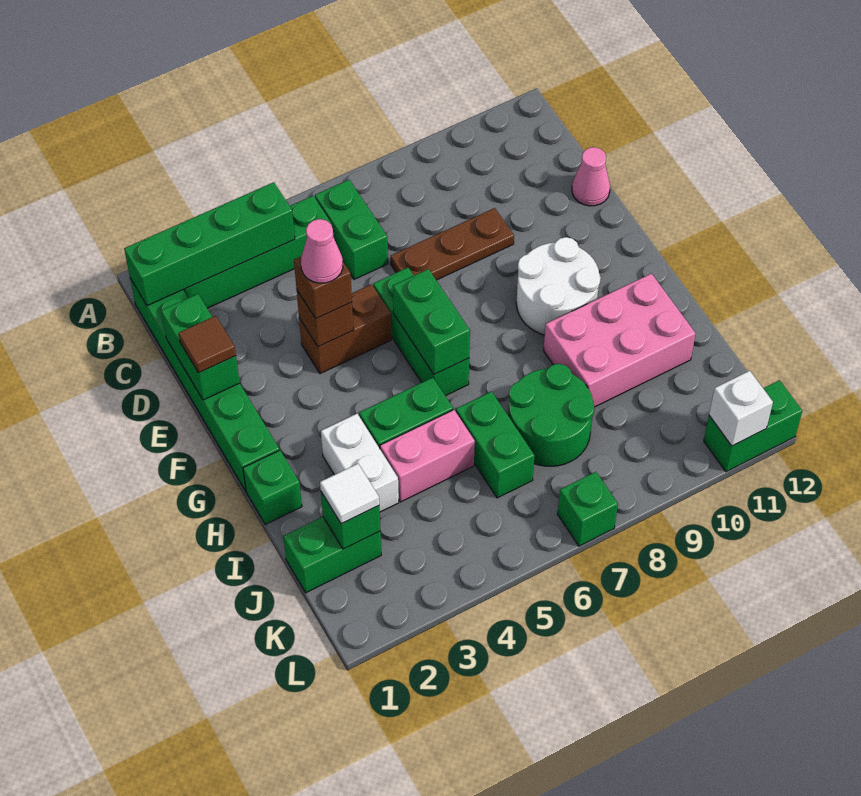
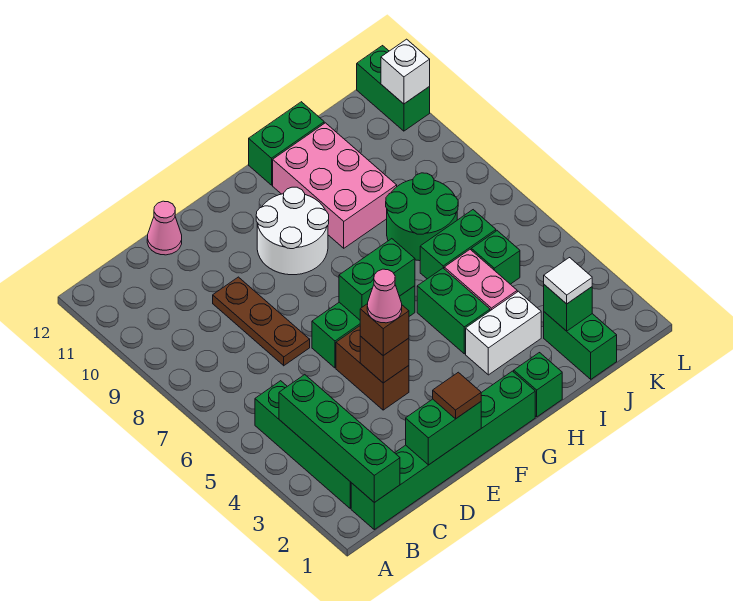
green brick B6:C6 level 1 -> green brick H12:I12 level 1
green brick L7 level 1 -> green brick J5 level 1

